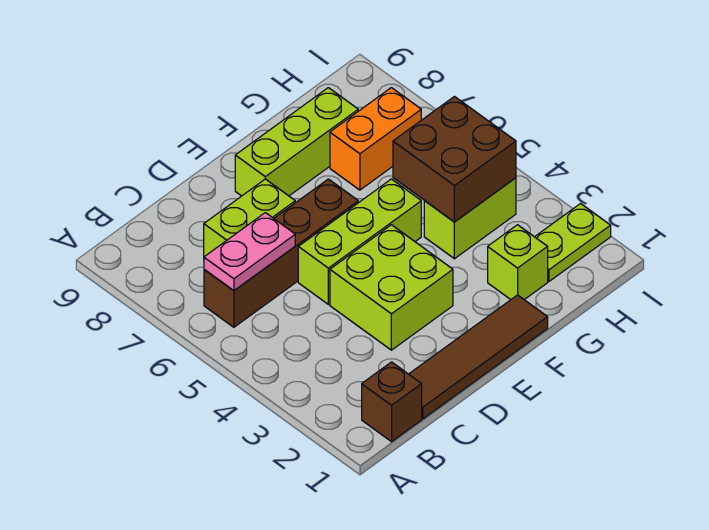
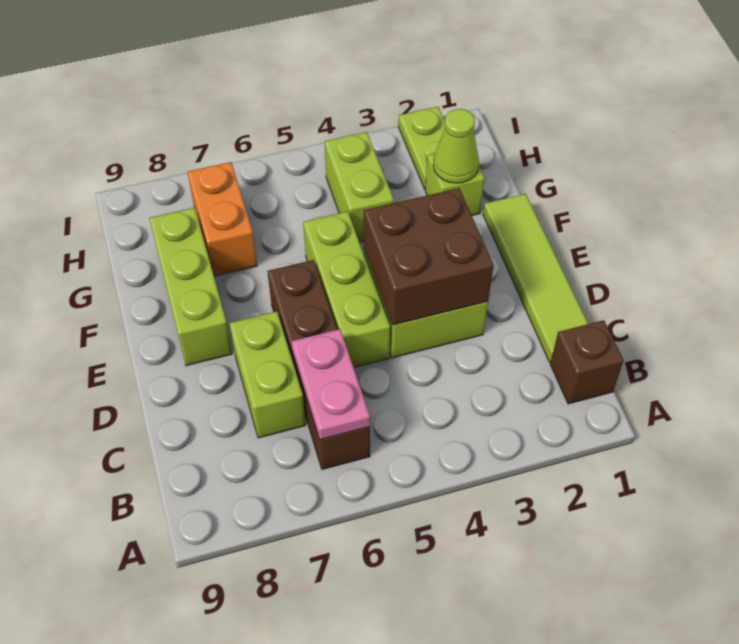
brown tile C1:F1 level 1 -> lime tile C1:F1 level 1
none -> lime cone G2 level 2
brown brick G4:H5 level 2 -> brown brick D3:E4 level 2

